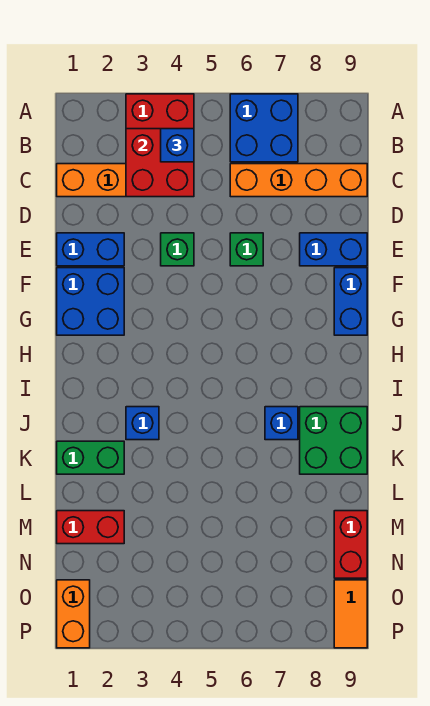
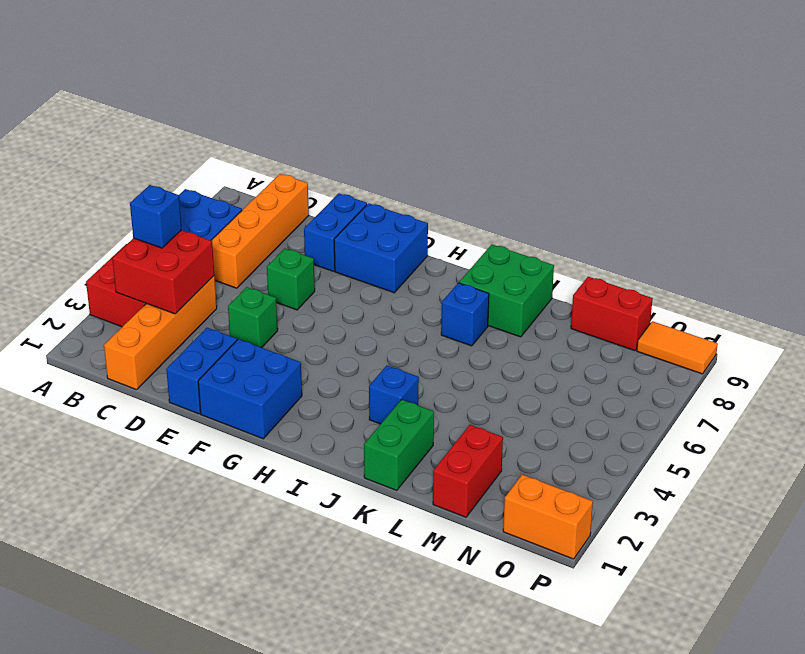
blue brick F9:G9 level 1 -> blue brick F8:G9 level 1

